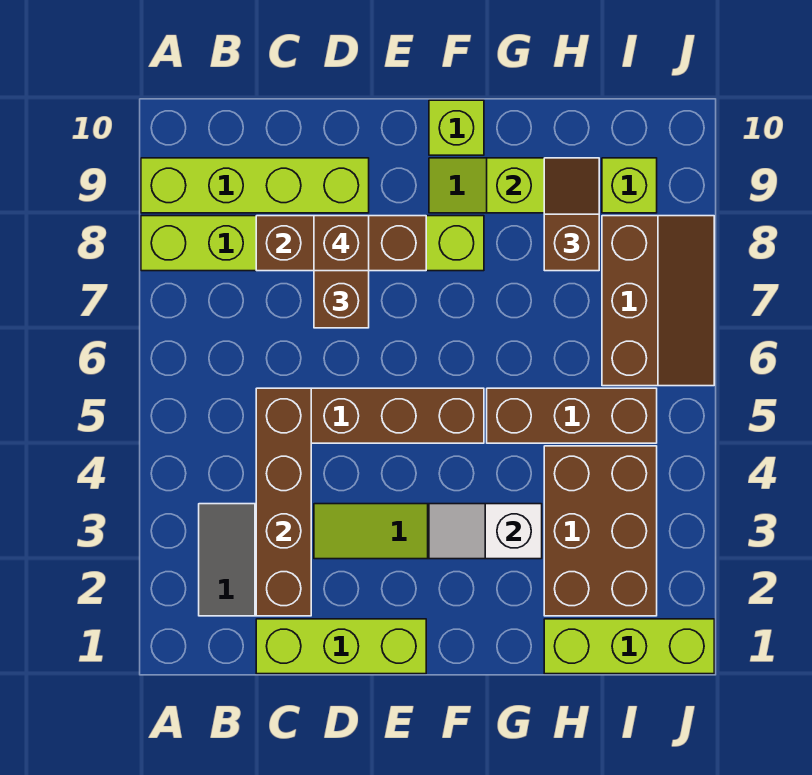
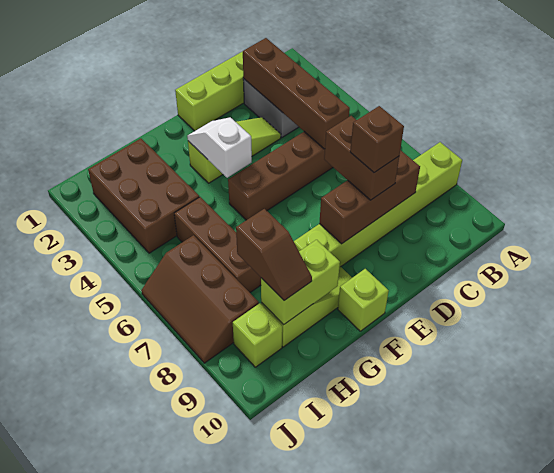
lime brick A9:D9 level 1 -> none
white slope F3:G3 level 2 top G -> white slope F3:F4 level 2 top 4
brown brick G5:I5 level 1 -> brown brick H5:H7 level 1
lime brick H1:J1 level 1 -> none

